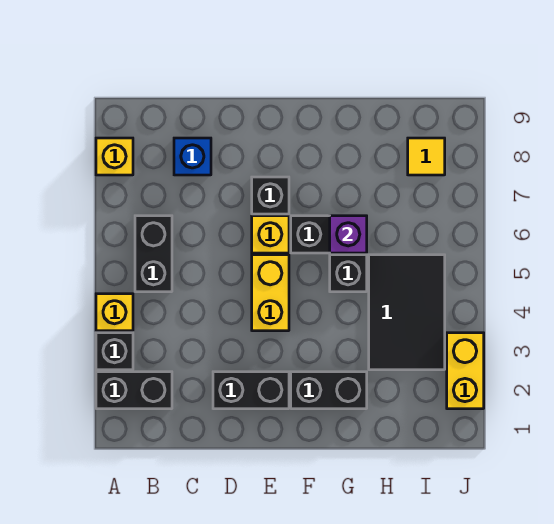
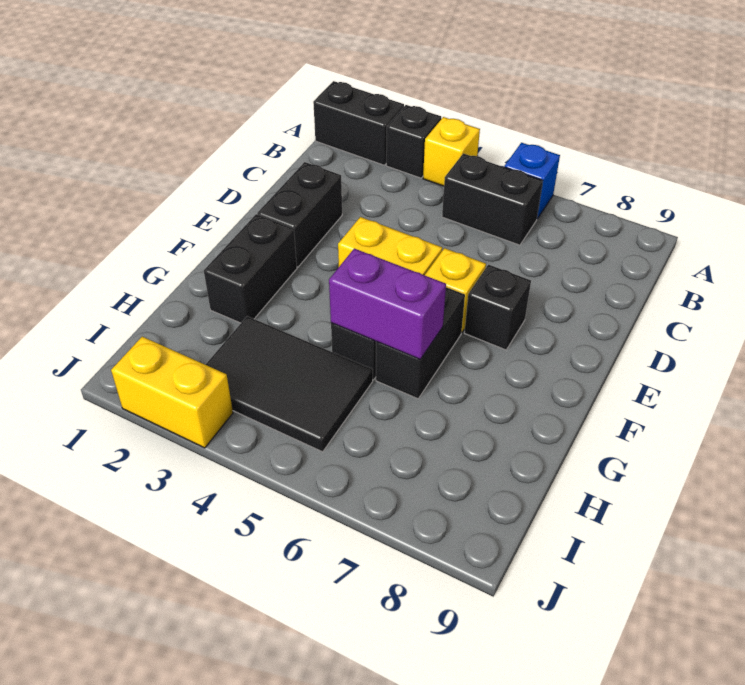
black brick A2:B2 level 1 -> black brick A1:A2 level 1
yellow brick A8 level 1 -> none
blue brick C8 level 1 -> blue brick A6 level 1
purple brick G6 level 2 -> purple brick G5:G6 level 2
yellow tile I8 level 1 -> none

